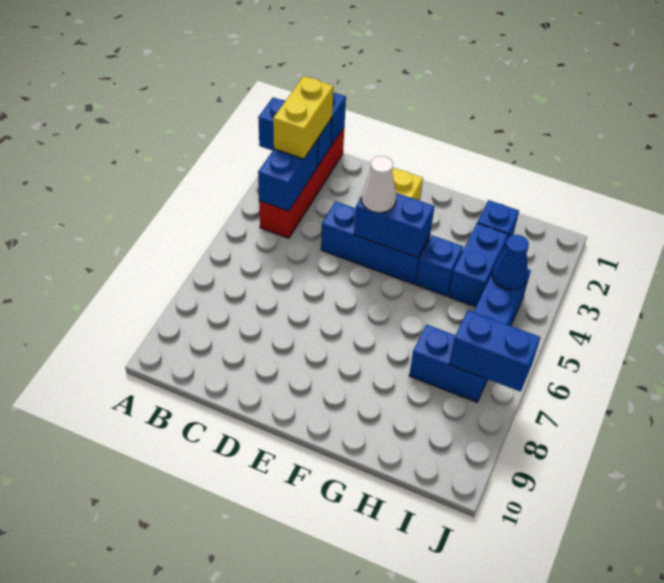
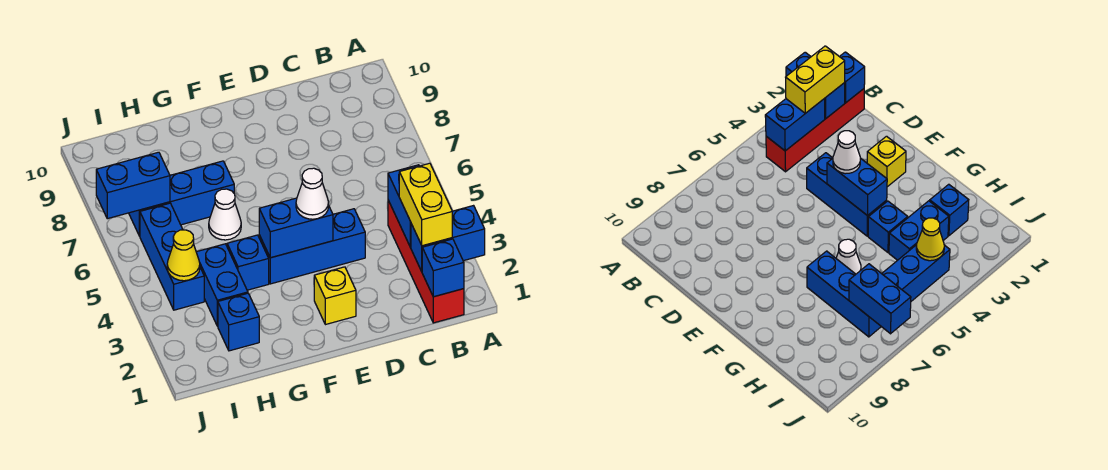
none -> white cone G6 level 1
blue brick H7:I7 level 1 -> blue brick G7:I7 level 1
blue cone I4 level 2 -> yellow cone I4 level 2

